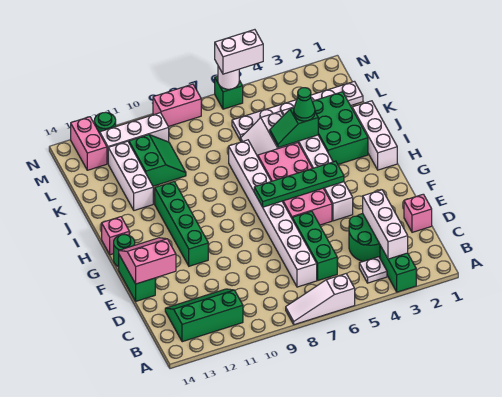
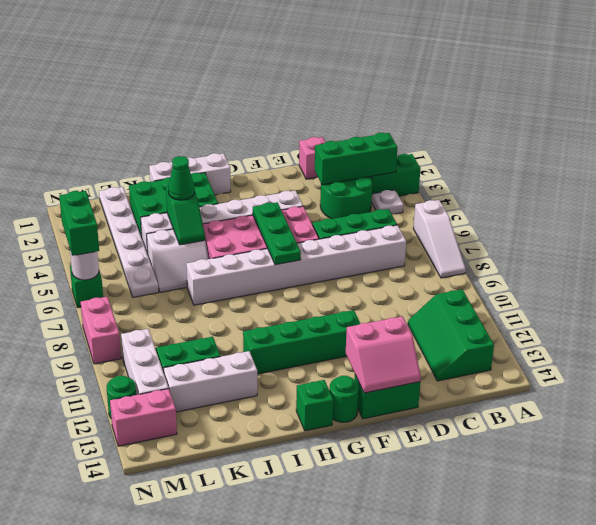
white brick B3:D3 level 2 -> green brick B3:D3 level 2
pink slope E13:F14 level 2 top E -> pink slope E13:F14 level 2 top 13
green plate G4:G7 level 2 -> green plate G5:G7 level 2
pink brick H14 level 1 -> green brick H14 level 1
white brick N5:N6 level 3 -> green brick N5:N6 level 3

